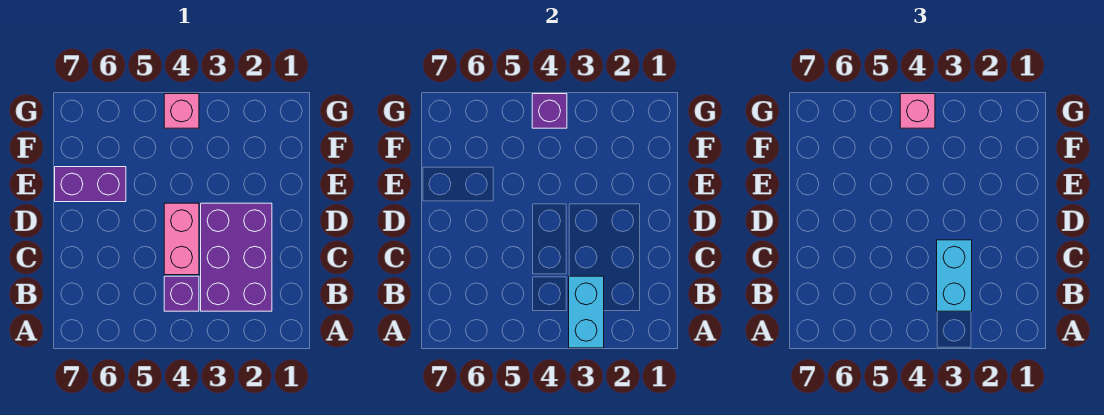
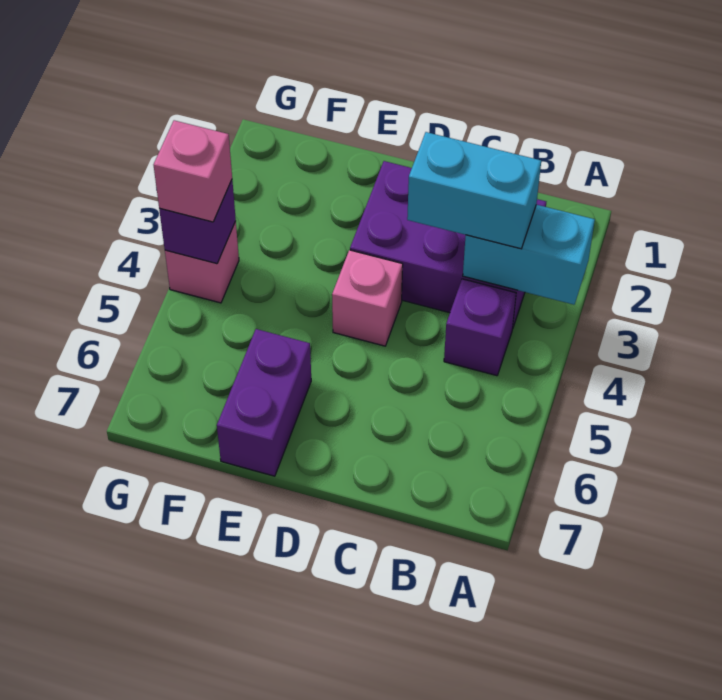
pink brick C4:D4 level 1 -> pink brick D4 level 1

